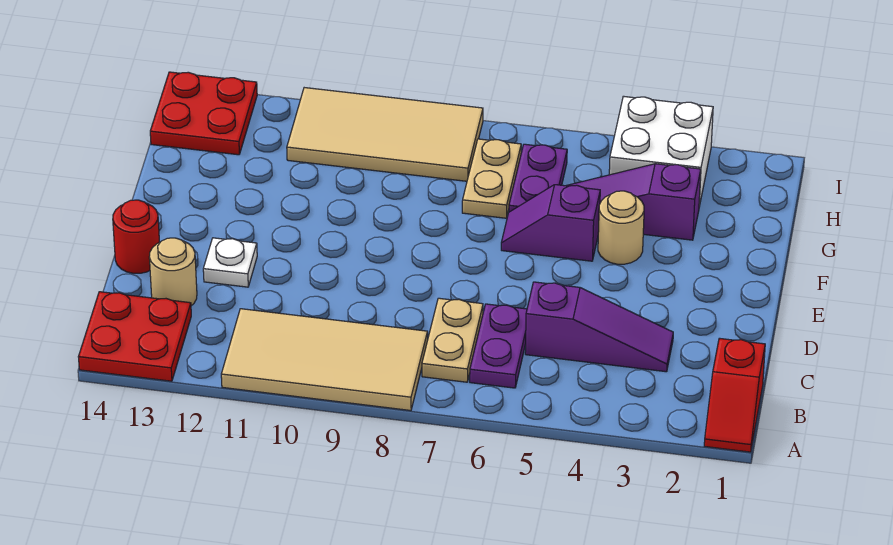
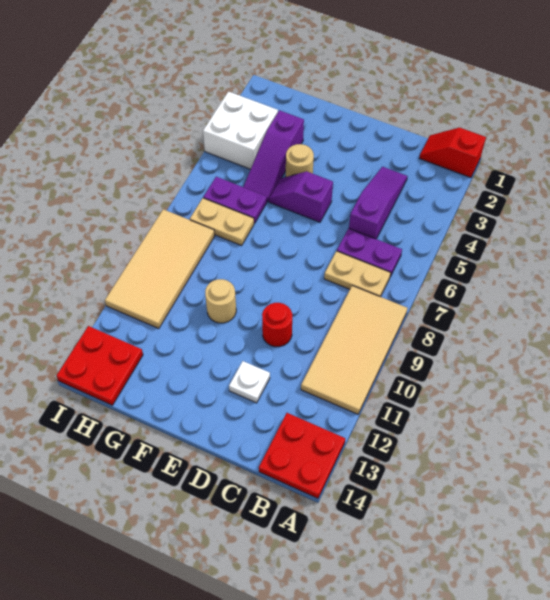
red slope A1:B1 level 1 top B -> red slope A1:B1 level 1 top A
tan round brick C13 level 1 -> tan round brick F10 level 1
red round brick D14 level 1 -> red round brick D10 level 1
purple slope F5:F6 level 1 top 5 -> purple slope E5:F5 level 1 top E

